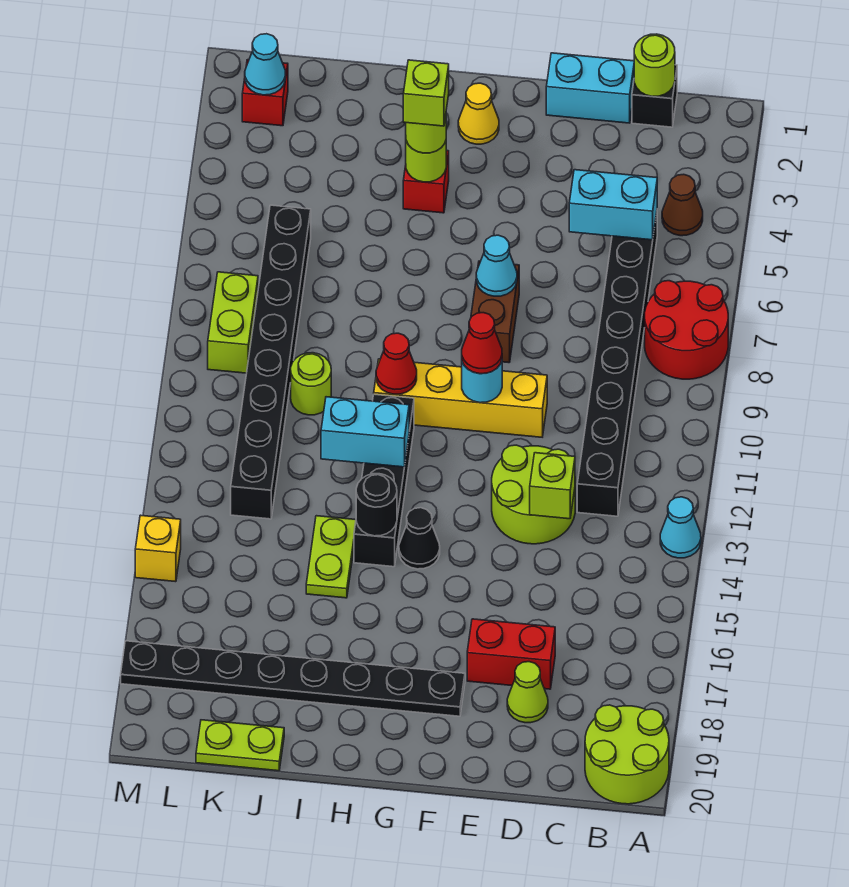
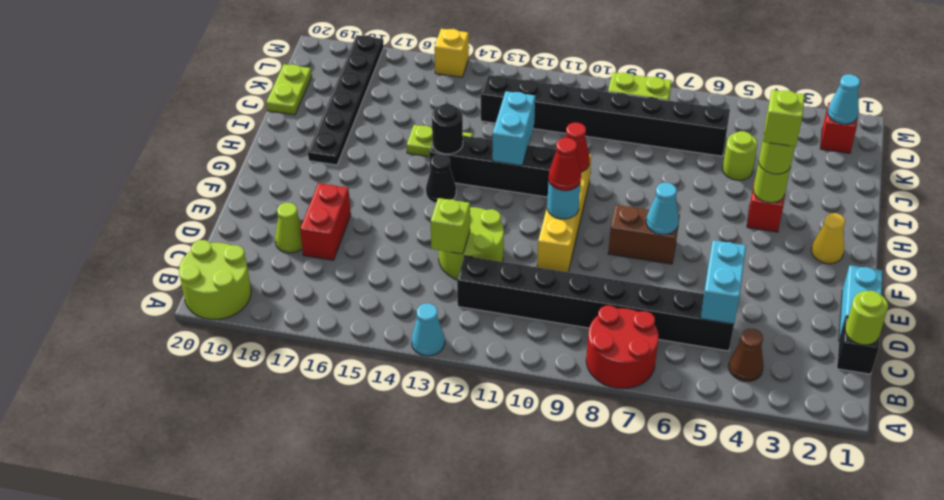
black plate F18:M18 level 1 -> black plate H18:M18 level 1
lime round brick J10 level 1 -> lime round brick J5 level 1

